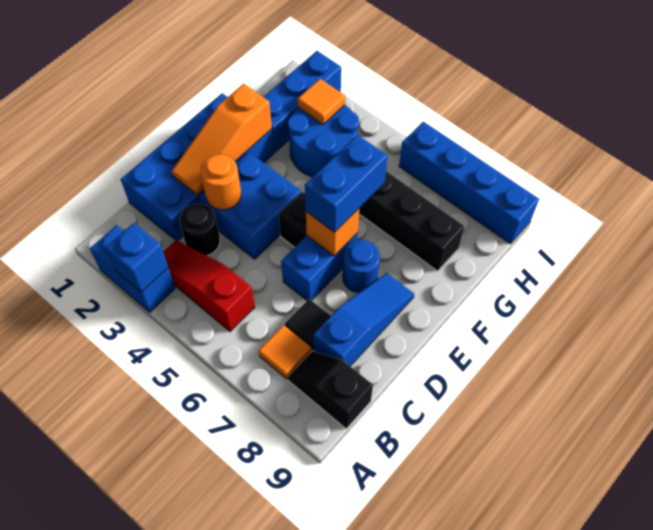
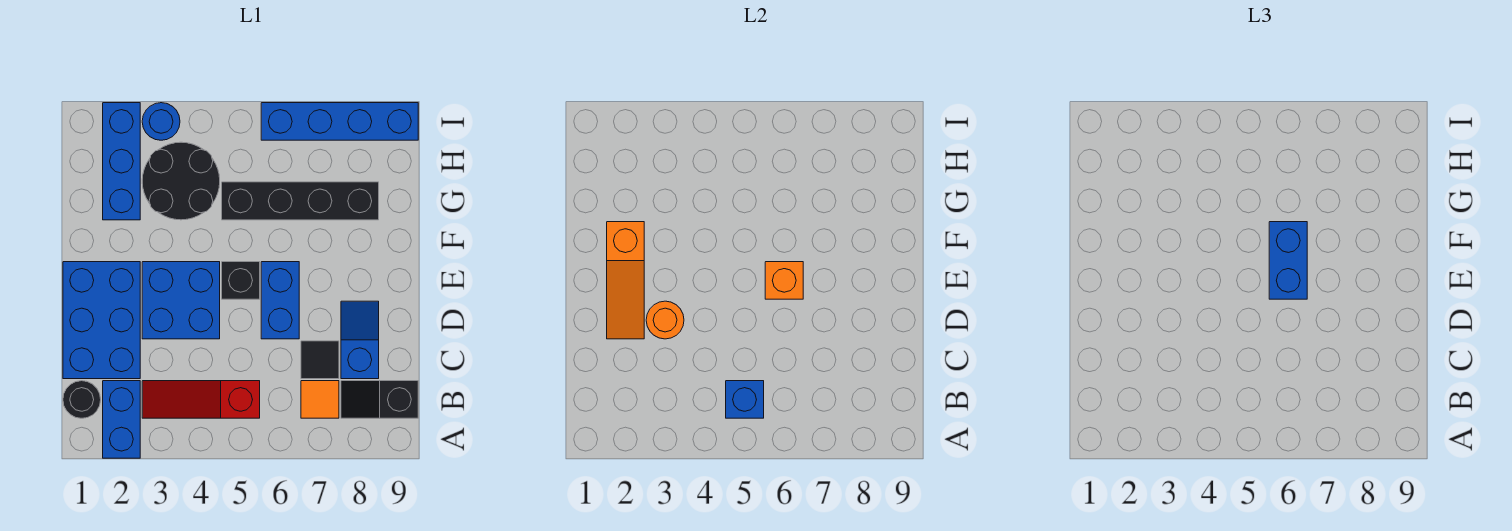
blue brick A2:A3 level 1 -> blue brick A2:B2 level 1
blue brick A3 level 2 -> blue brick B5 level 2
blue brick C1:F2 level 1 -> blue brick C1:E2 level 1
black round brick C3 level 1 -> black round brick B1 level 1
blue slope C8:E8 level 1 top C -> blue slope C8:D8 level 1 top C
blue round brick E7 level 1 -> blue round brick I3 level 1
blue round brick G3:H4 level 1 -> black round brick G3:H4 level 1
orange tile H3 level 2 -> none

